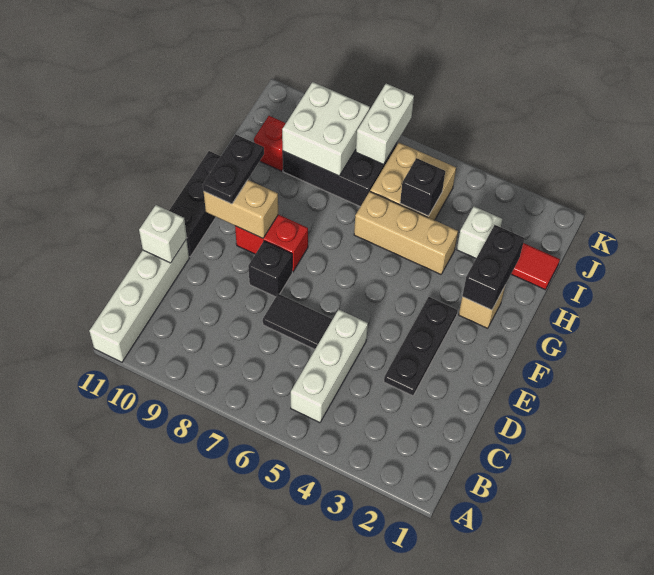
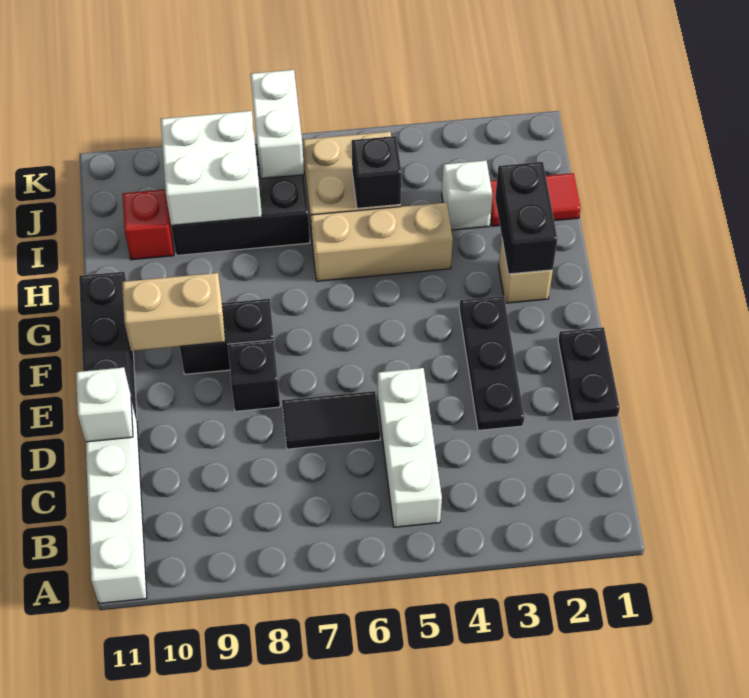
red brick F8:F9 level 1 -> black brick F8:F9 level 1
black plate F10:G10 level 3 -> black plate D1:E1 level 1

